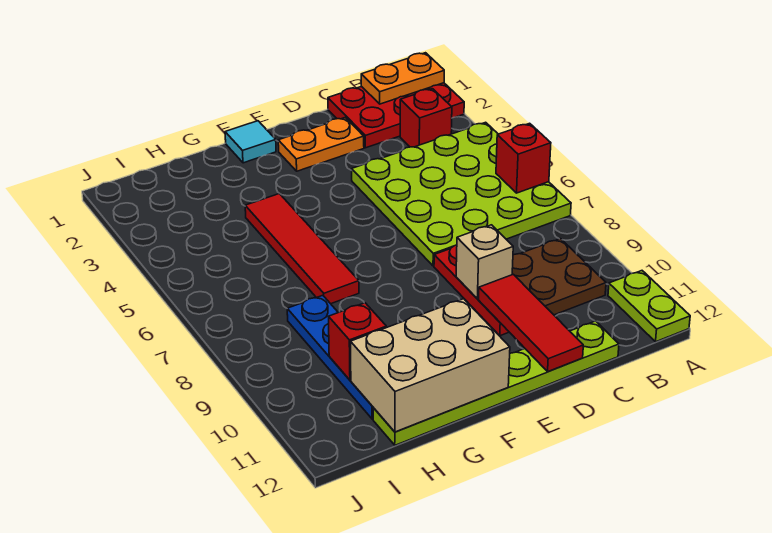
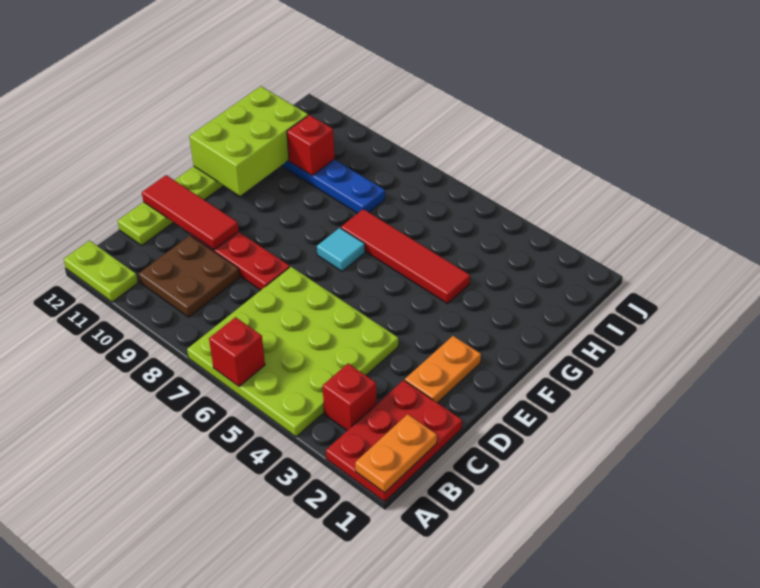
tan brick D9 level 2 -> none
cyan tile F1 level 1 -> cyan tile F7 level 1
tan brick F11:H12 level 2 -> lime brick F11:H12 level 2

